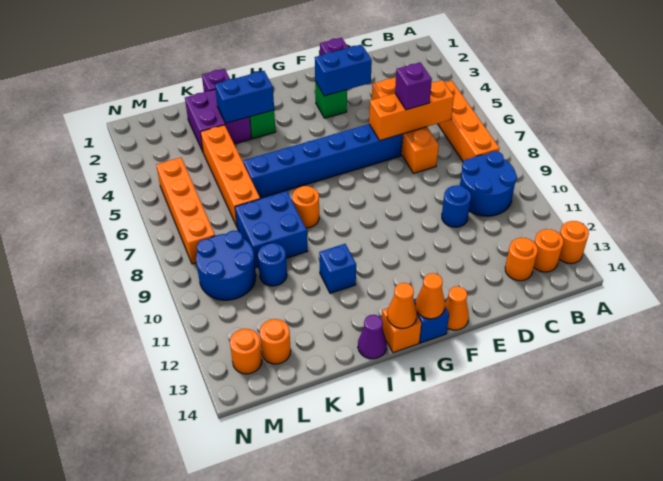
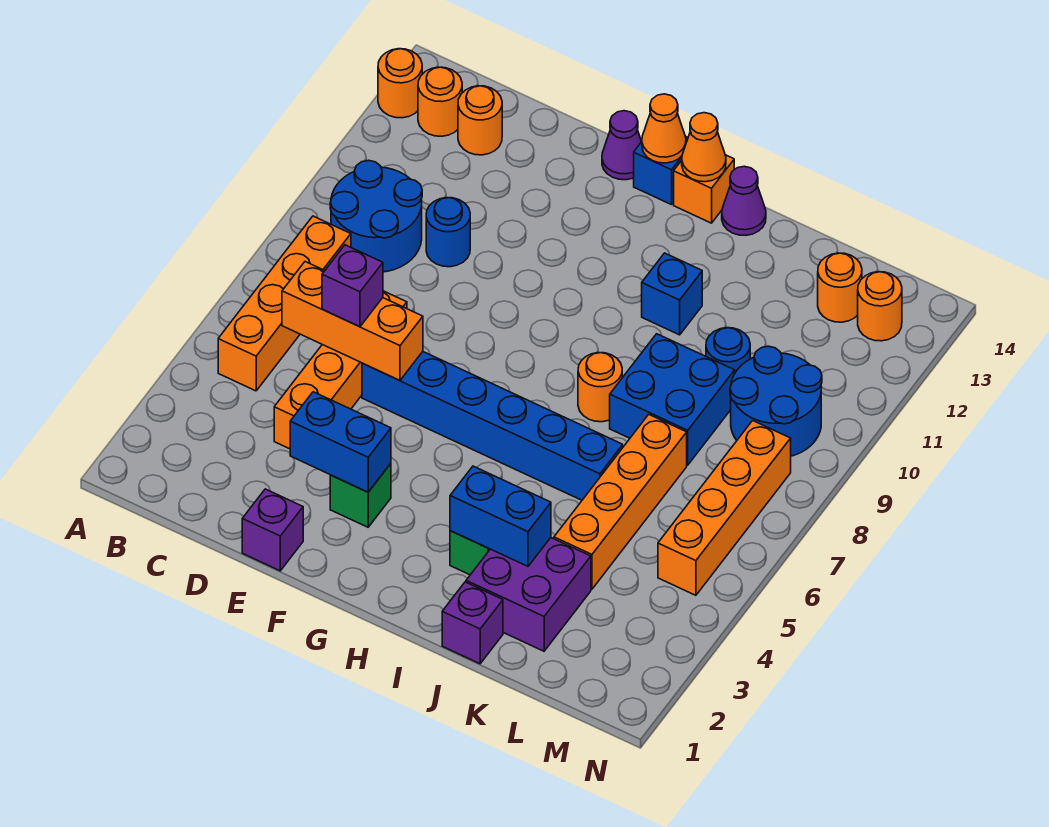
orange cone F14 level 1 -> purple cone F14 level 1

